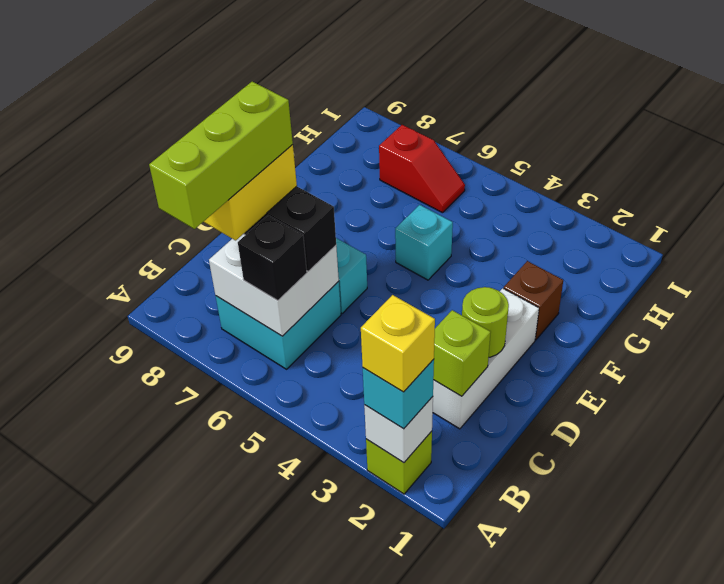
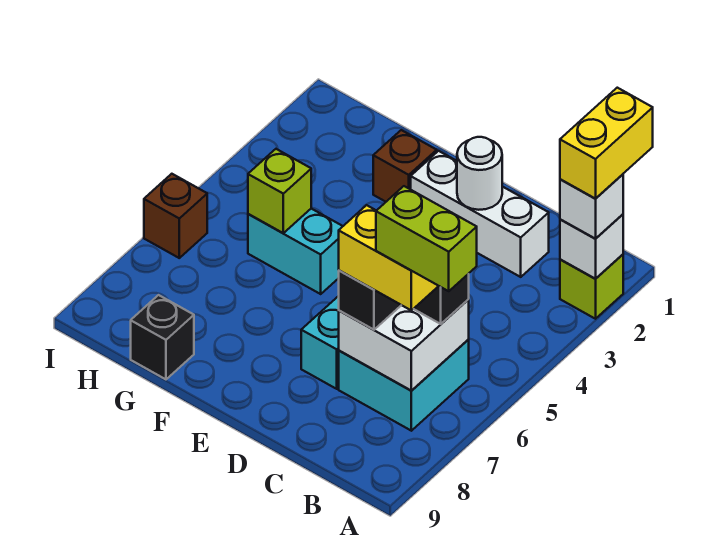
cyan brick A2 level 3 -> white brick A2 level 3
yellow brick A2 level 4 -> yellow brick A1:A2 level 4
lime brick A7:C7 level 5 -> lime brick A7:B7 level 5
lime brick C2 level 2 -> lime brick G5 level 2
lime round brick D2 level 2 -> white round brick D2 level 2
cyan brick F5 level 1 -> cyan brick F5:G5 level 1
none -> black brick G9 level 1
red slope H6:H7 level 1 top 7 -> none
none -> brown brick I6 level 1

